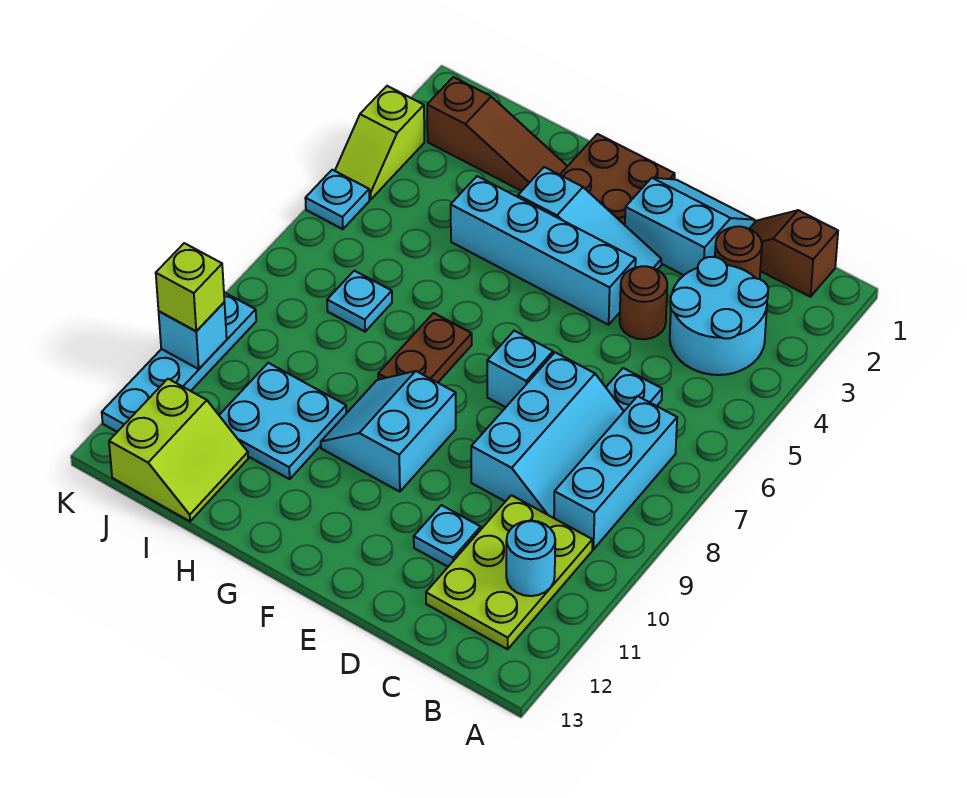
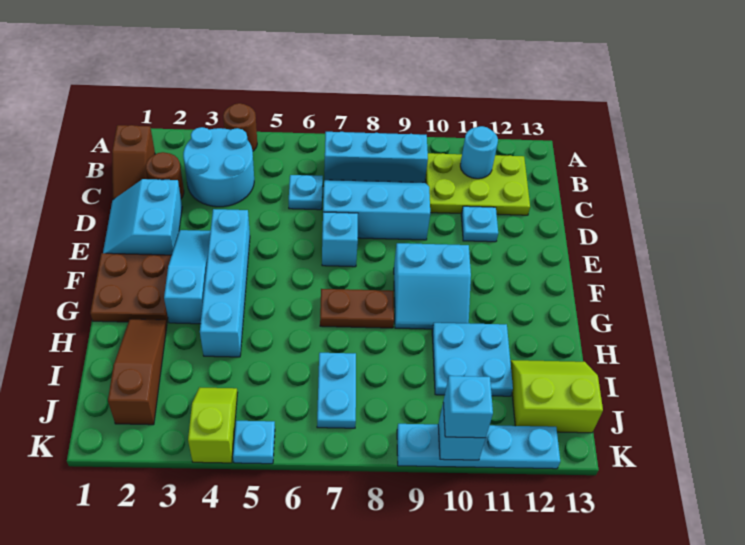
brown round brick D4 level 1 -> brown round brick A4 level 1
cyan plate I7 level 1 -> cyan plate I7:J7 level 1
lime slope K3:K4 level 1 top 3 -> lime slope J4:K4 level 1 top K
lime brick K10 level 3 -> cyan brick K10 level 3

